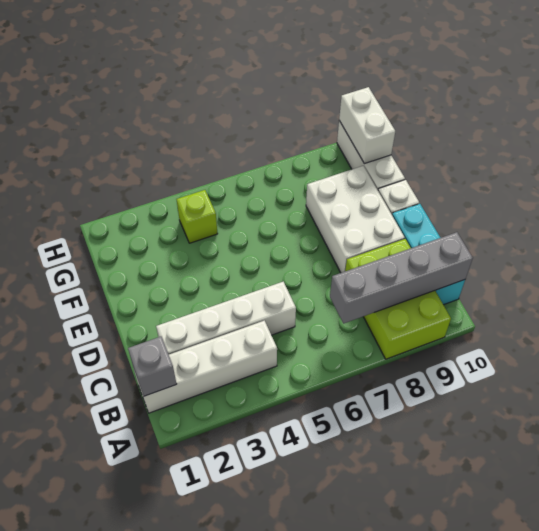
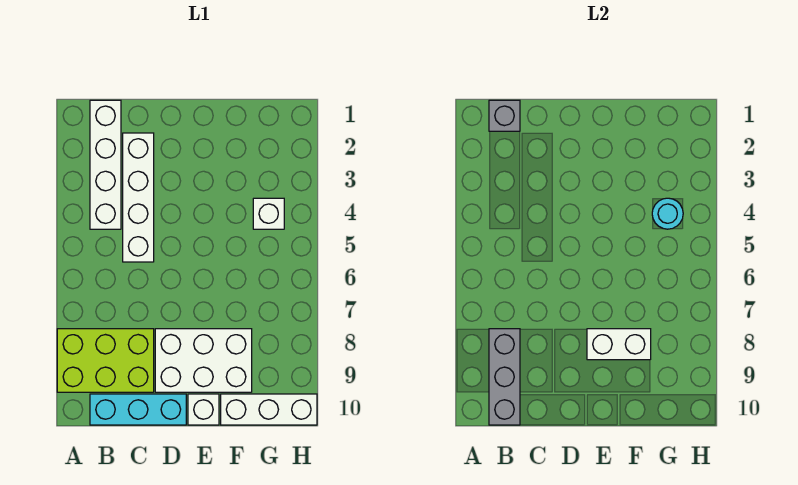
grey brick B7:B10 level 2 -> grey brick B8:B10 level 2
lime brick G4 level 1 -> white brick G4 level 1
none -> cyan round brick G4 level 2
white brick G10:H10 level 2 -> white brick E8:F8 level 2

